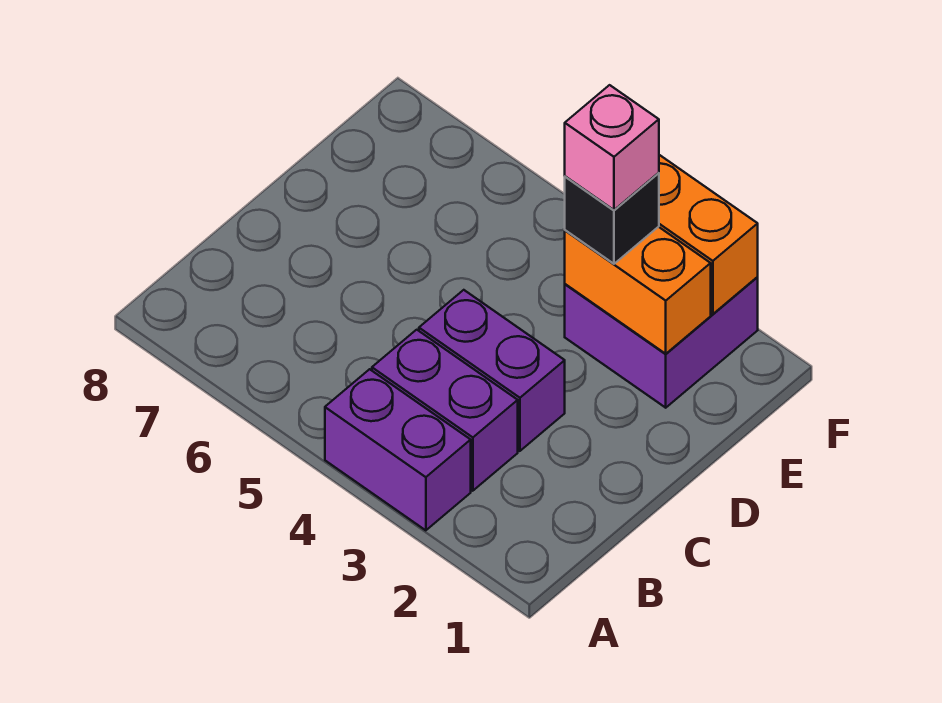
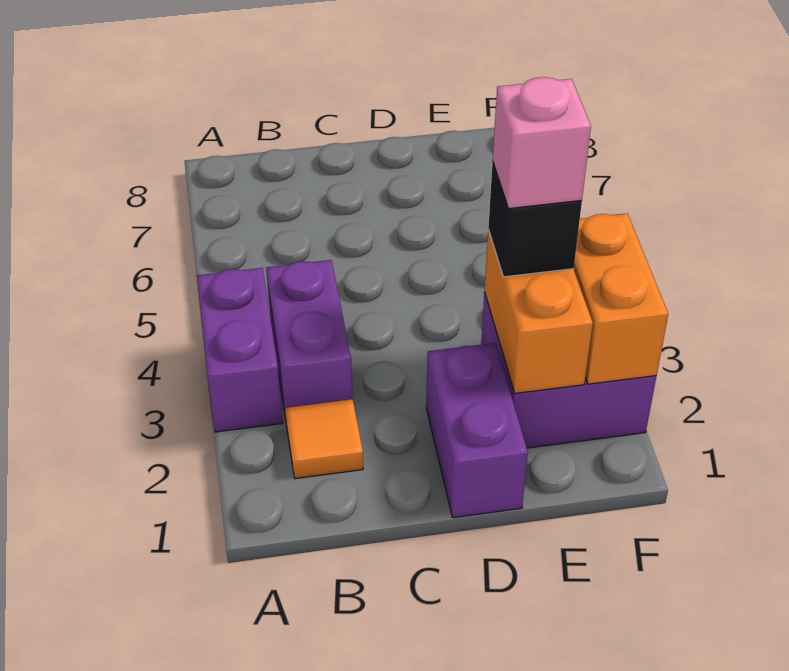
none -> orange tile B2 level 1
purple brick C3:C4 level 1 -> purple brick D1:D2 level 1

